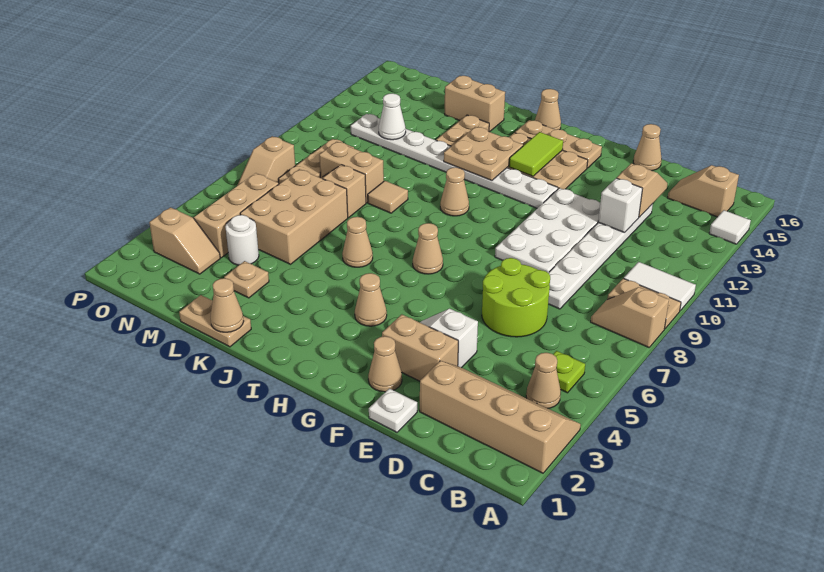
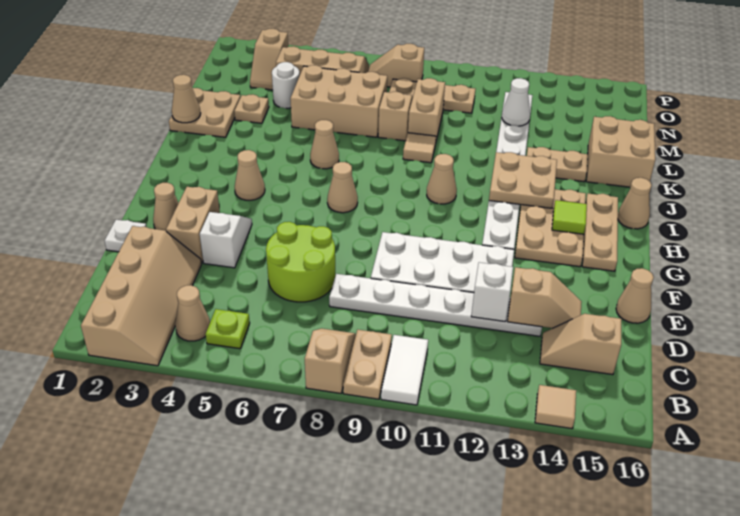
white tile A14 level 1 -> tan tile A14 level 1
tan slope B15:C15 level 1 top B -> tan slope C14:C15 level 1 top 15
lime tile H13:H14 level 2 -> lime tile H14 level 2
tan plate K1:L1 level 1 -> tan plate K1:L2 level 1
tan brick K15:L15 level 1 -> tan brick K15:L16 level 1

